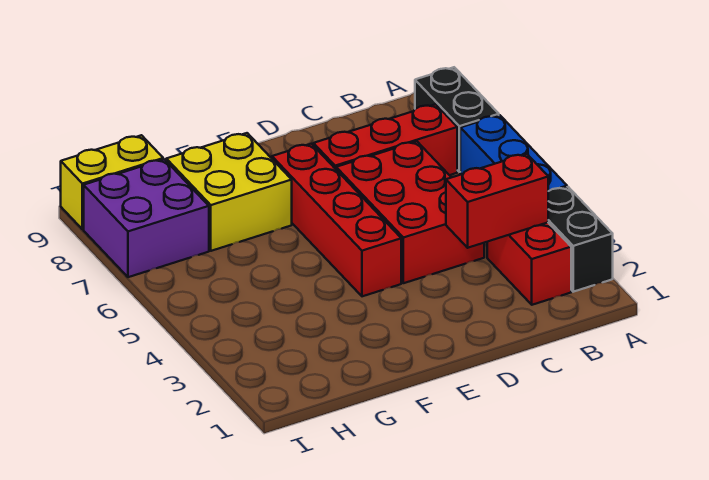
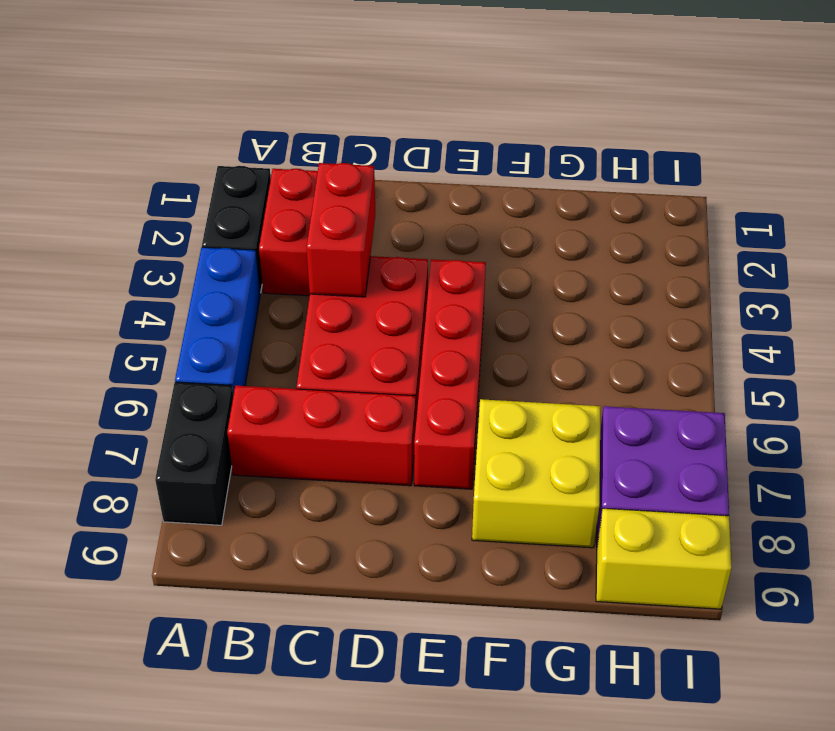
red brick B3:C3 level 2 -> red brick C3:C4 level 2

